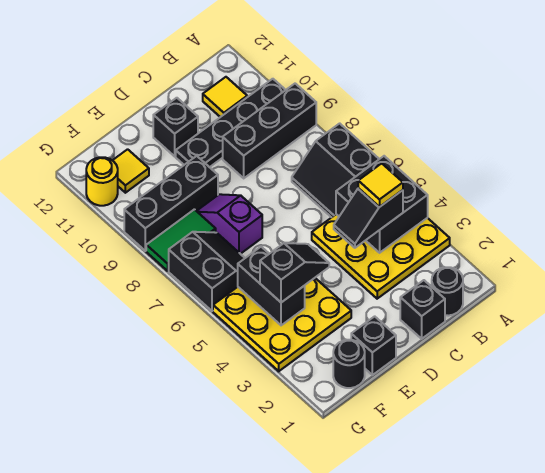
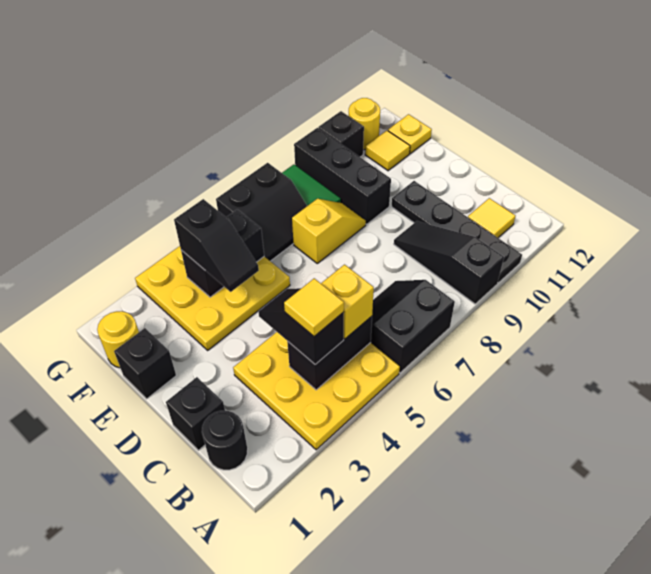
black brick A4:B5 level 2 -> black brick B4:B5 level 2
black brick A9:C9 level 1 -> black slope A9:C9 level 1 top A
none -> yellow brick B5 level 3
black brick D11 level 1 -> black brick G10 level 1
purple slope E7:E8 level 1 top 7 -> yellow slope E7:E8 level 1 top 7
black round brick F1 level 1 -> yellow round brick F1 level 1
none -> yellow plate F12 level 1

